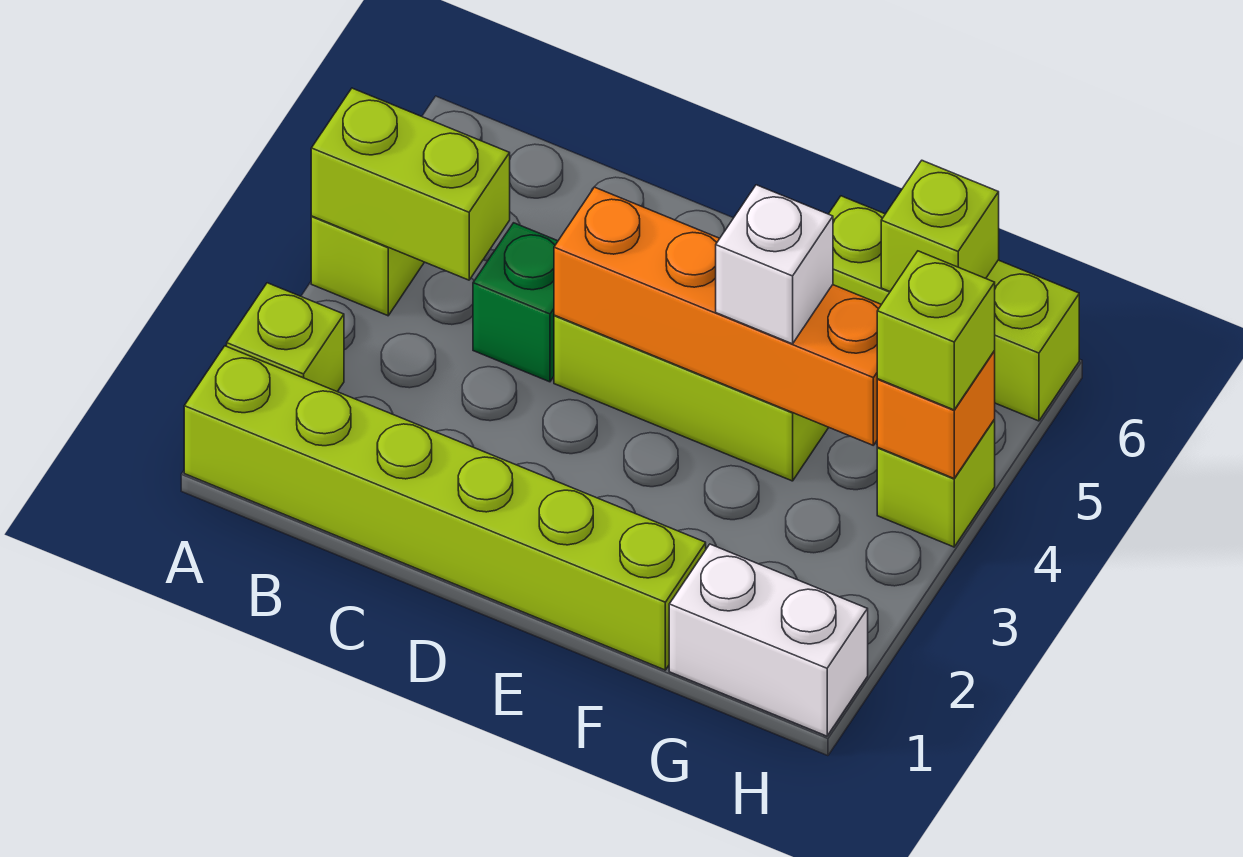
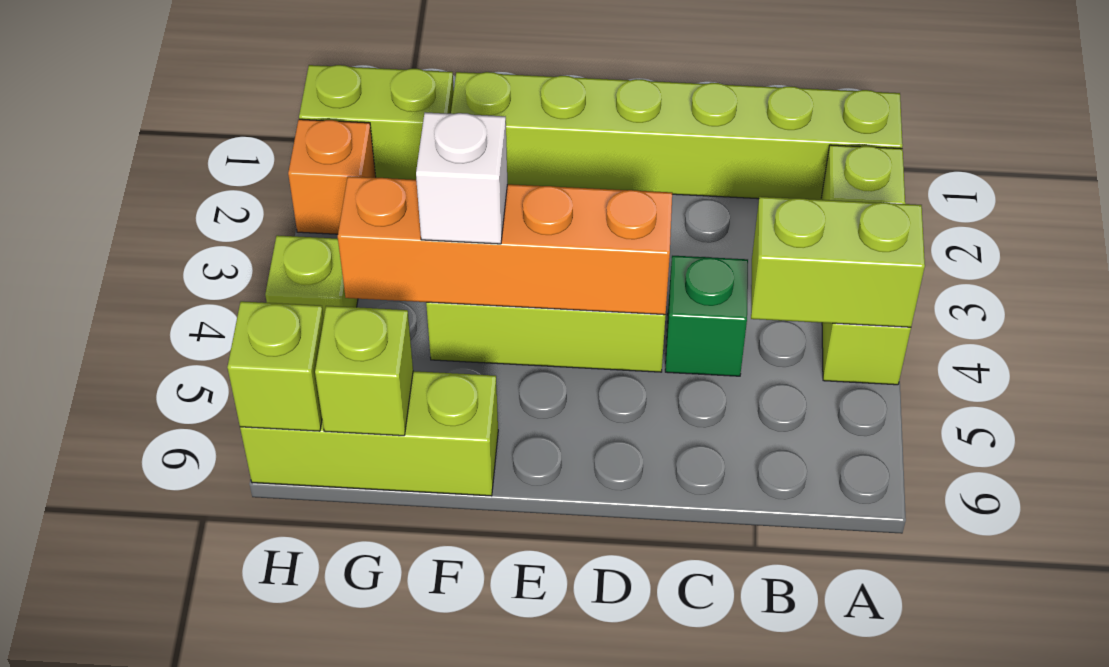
white brick G1:H1 level 1 -> lime brick G1:H1 level 1
orange brick H4 level 2 -> orange brick H2 level 1
lime brick H4 level 3 -> lime brick H6 level 2

